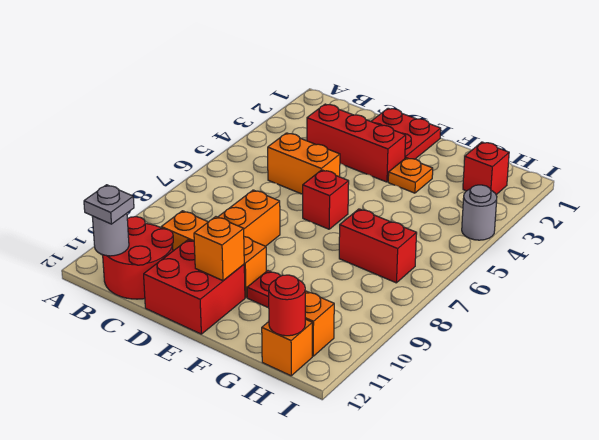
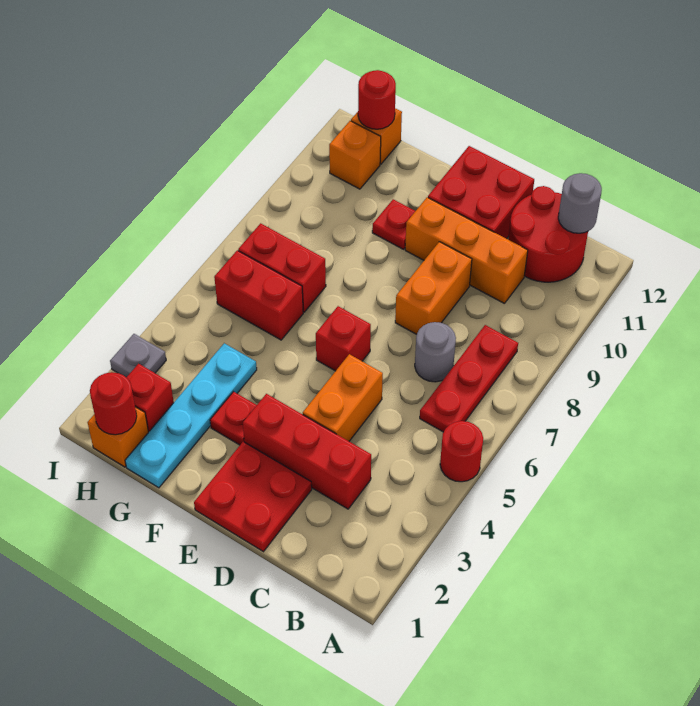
none -> red round brick A5 level 1
none -> red plate B6:B8 level 1
grey plate B12 level 3 -> grey plate I3 level 1
orange brick C5:D5 level 1 -> orange brick D4:D5 level 1
orange brick E11 level 2 -> orange brick H1 level 1
orange plate F3 level 1 -> red plate F3 level 1
none -> cyan plate G1:G4 level 1
none -> red brick G6:H6 level 1
none -> red round brick H1 level 2
grey round brick I4 level 1 -> grey round brick C7 level 1

